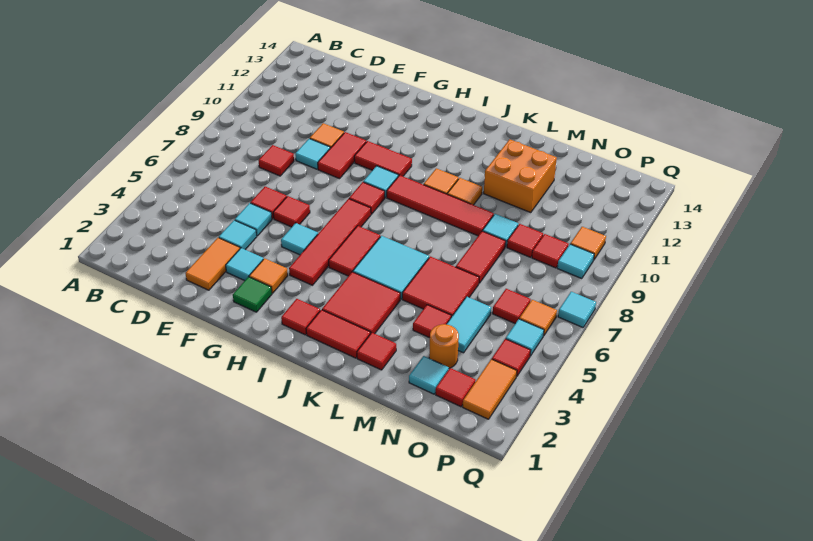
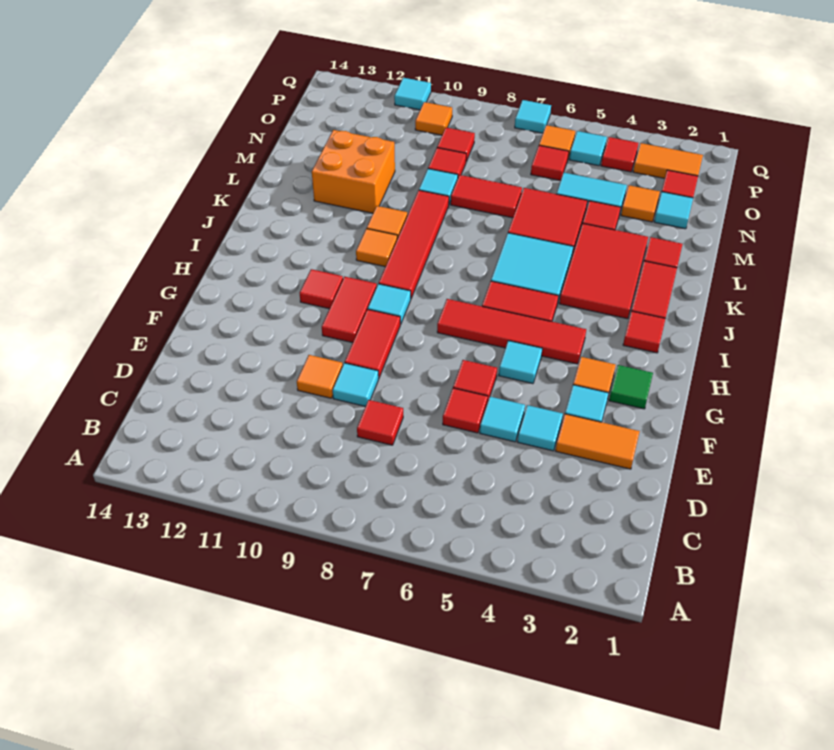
red tile F9:F10 level 1 -> red tile F9:G9 level 1
red tile H8 level 1 -> red tile H11 level 1
red tile J3:K4 level 1 -> red tile J3:L4 level 1
orange round brick N3 level 1 -> orange tile N3 level 1
cyan tile P9 level 1 -> cyan tile Q11 level 1

